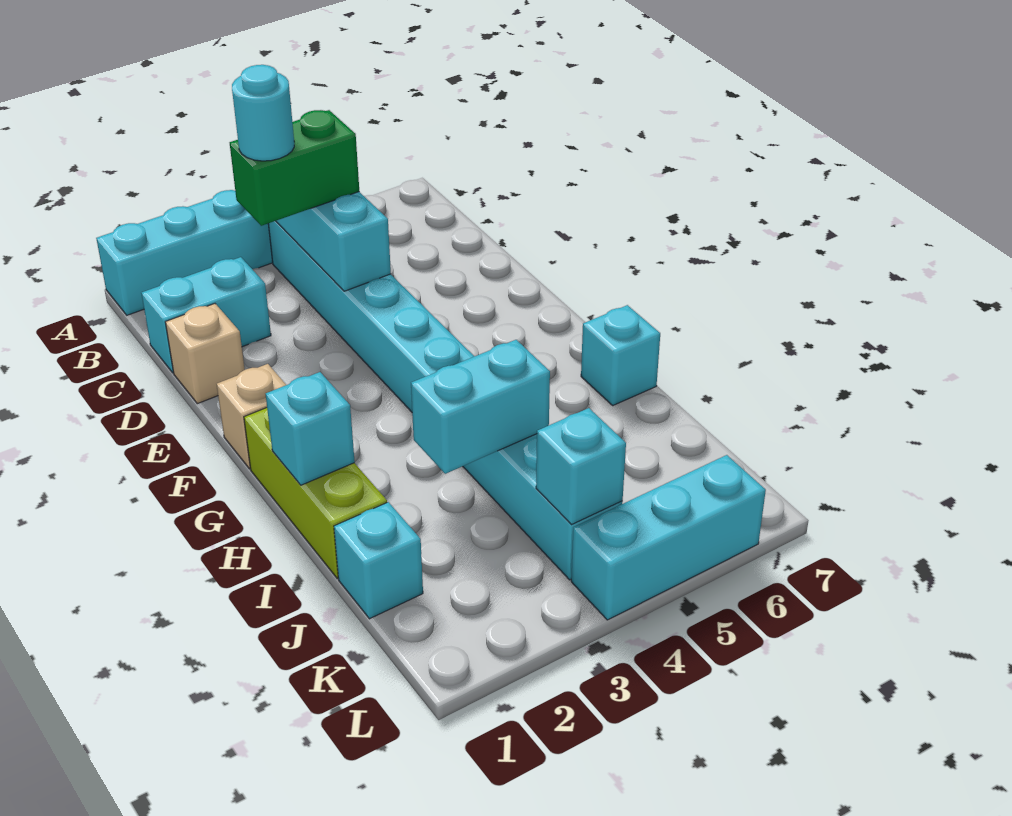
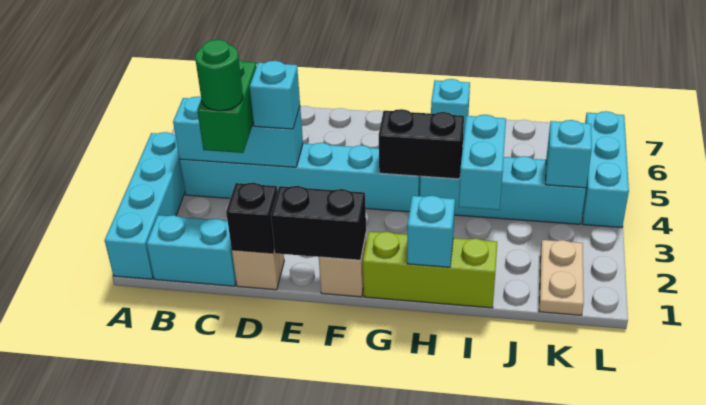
cyan brick C1:C2 level 1 -> cyan brick B1:C1 level 1
cyan round brick C3 level 4 -> green round brick C3 level 4
none -> black brick D1 level 2
none -> black brick E1:F1 level 2
none -> black brick G4:H4 level 2
cyan brick J1 level 1 -> cyan brick D4 level 3
none -> tan plate K1:K2 level 1

